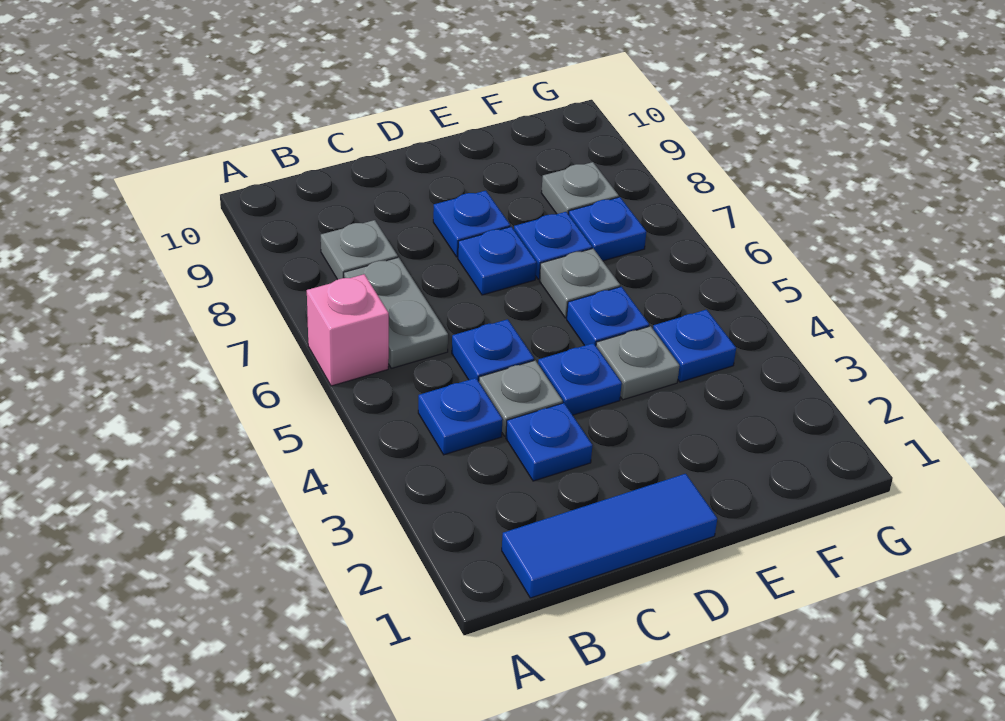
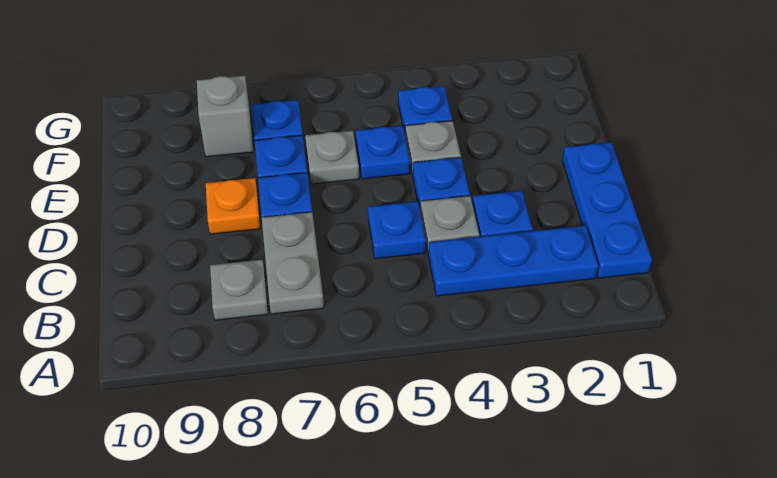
pink brick A6 level 1 -> none
blue tile B1:D1 level 1 -> blue plate B1:D1 level 1
blue plate B4 level 1 -> blue plate B2:B4 level 1
grey plate B6:B7 level 1 -> grey plate B7:C7 level 1
blue plate D8 level 1 -> orange plate D8 level 1
grey plate F8 level 1 -> grey brick F8 level 1

